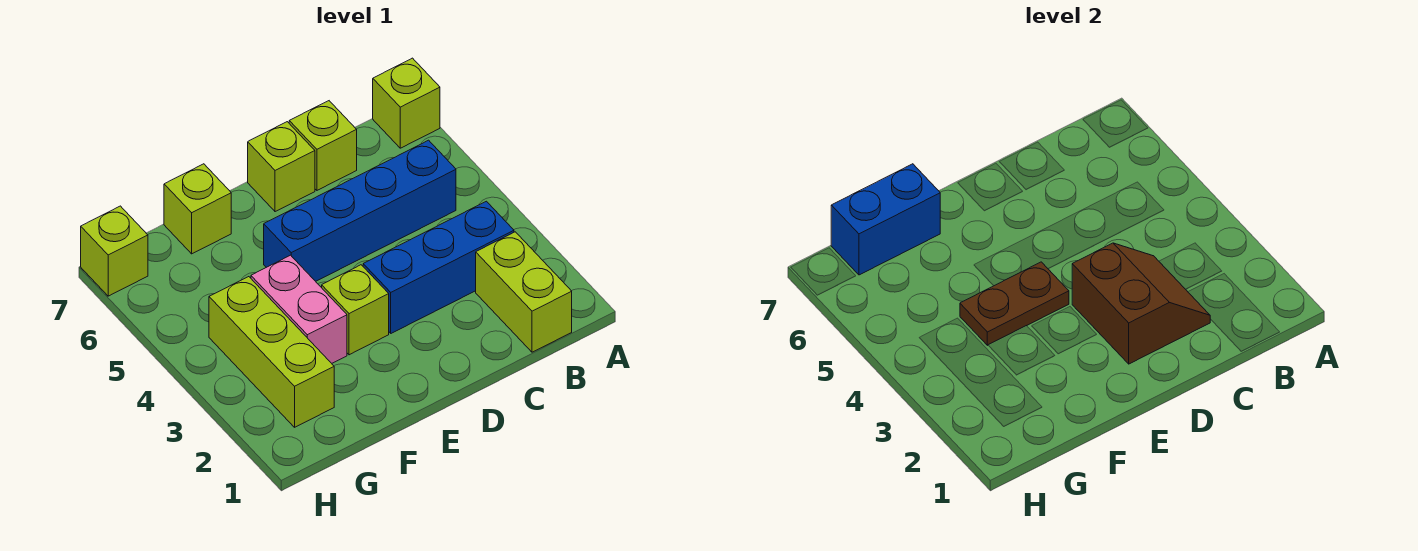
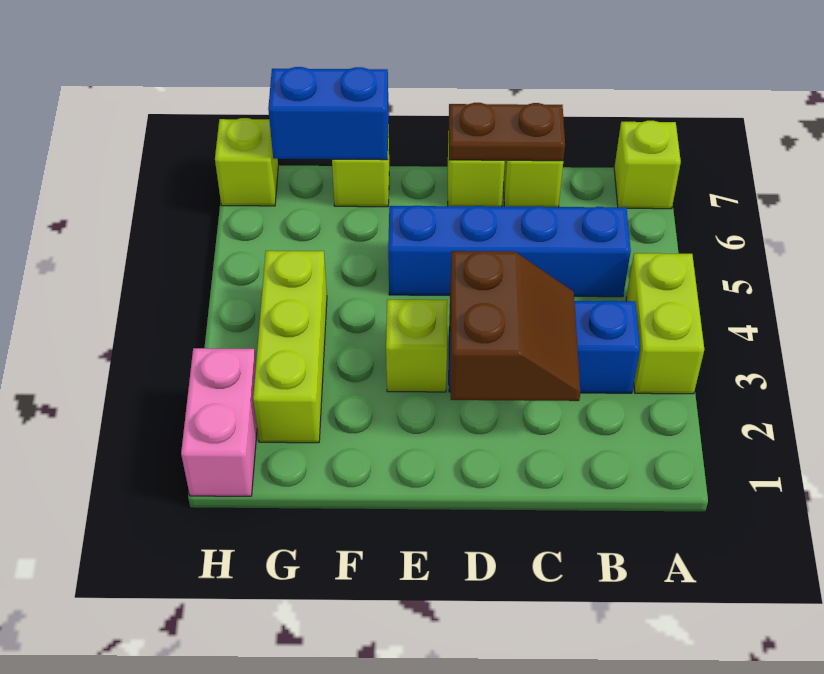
lime brick B1:B2 level 1 -> lime brick A3:A4 level 1
brown plate E4:F4 level 2 -> brown plate C7:D7 level 2
pink brick F3:F4 level 1 -> pink brick H1:H2 level 1

